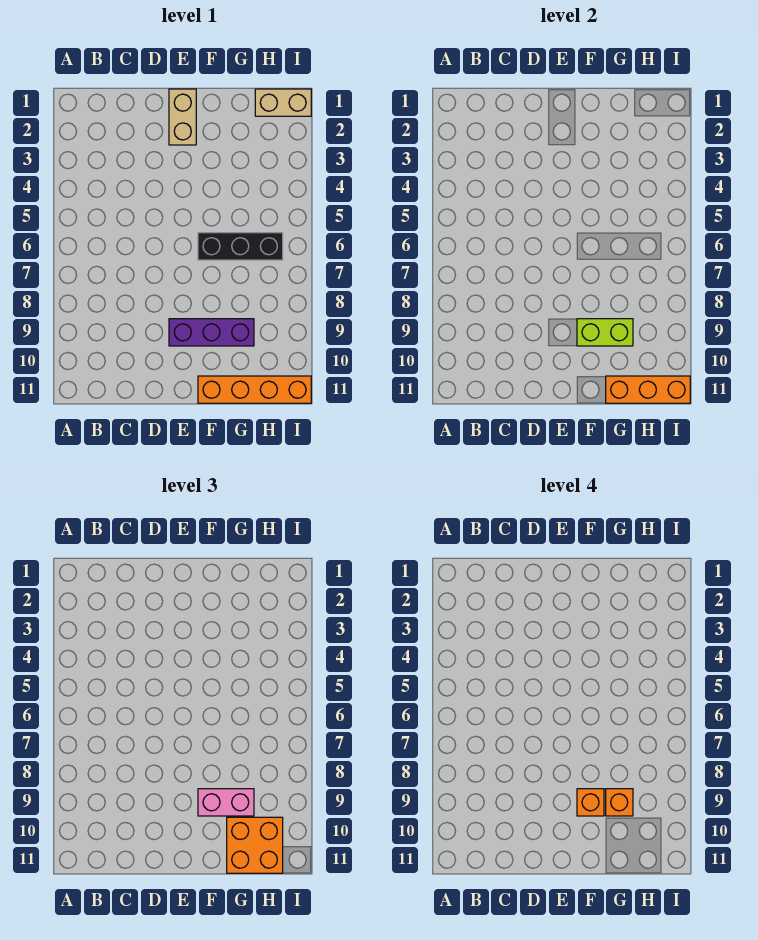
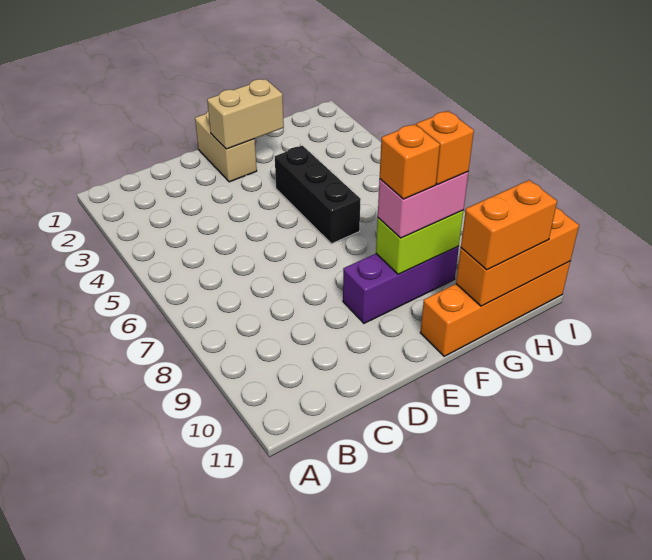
black brick F6:H6 level 1 -> black brick F4:F6 level 1
orange brick G10:H11 level 3 -> orange brick G11:H11 level 3
tan brick H1:I1 level 1 -> tan brick E2:F2 level 2

